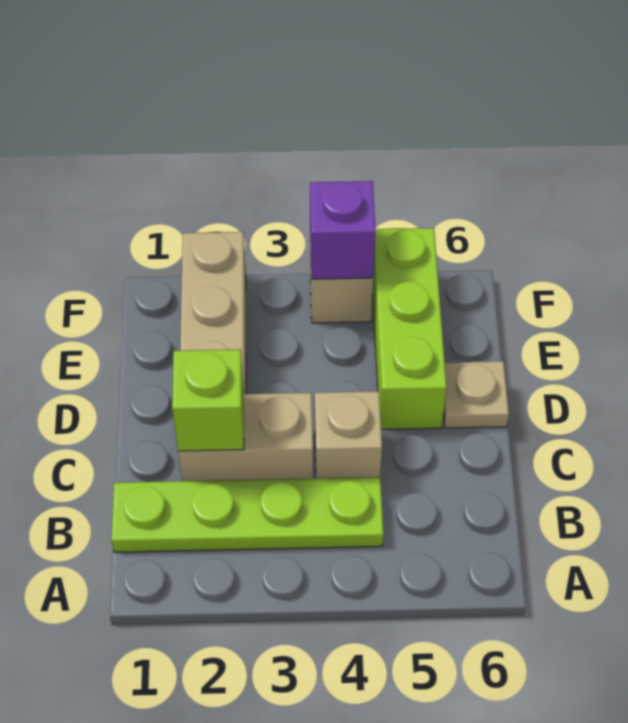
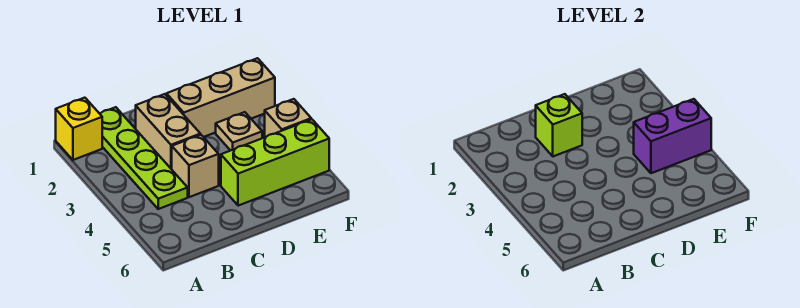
none -> yellow brick A1 level 1
tan plate D6 level 1 -> tan plate E3 level 1
purple brick F4 level 2 -> purple brick E4:F4 level 2

